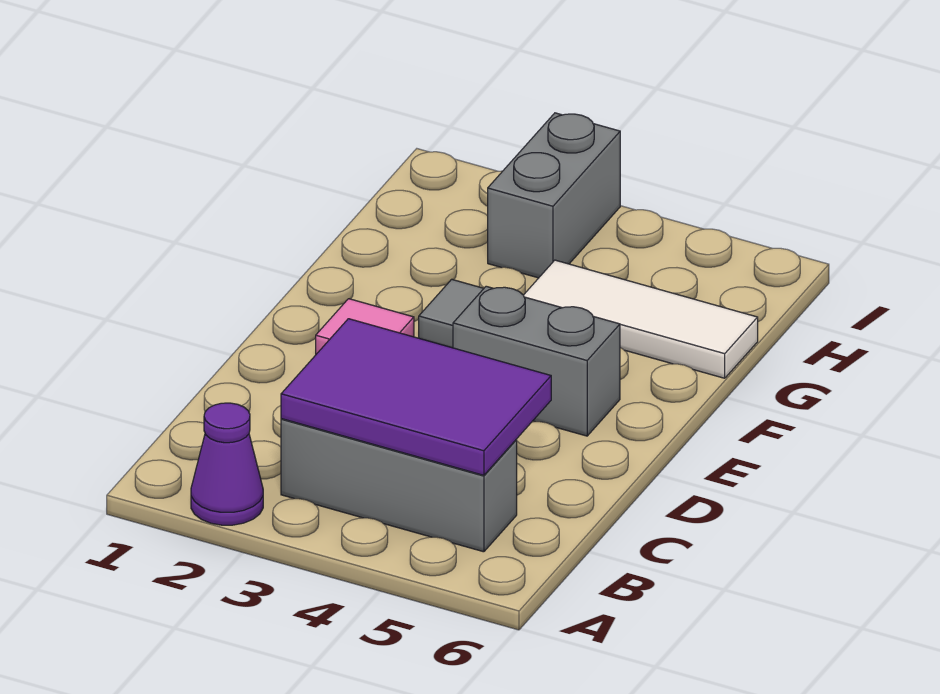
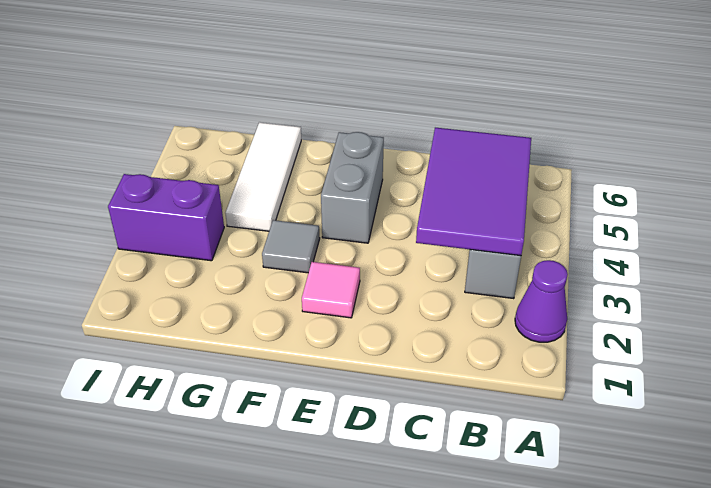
grey brick H3:I3 level 1 -> purple brick H3:I3 level 1

